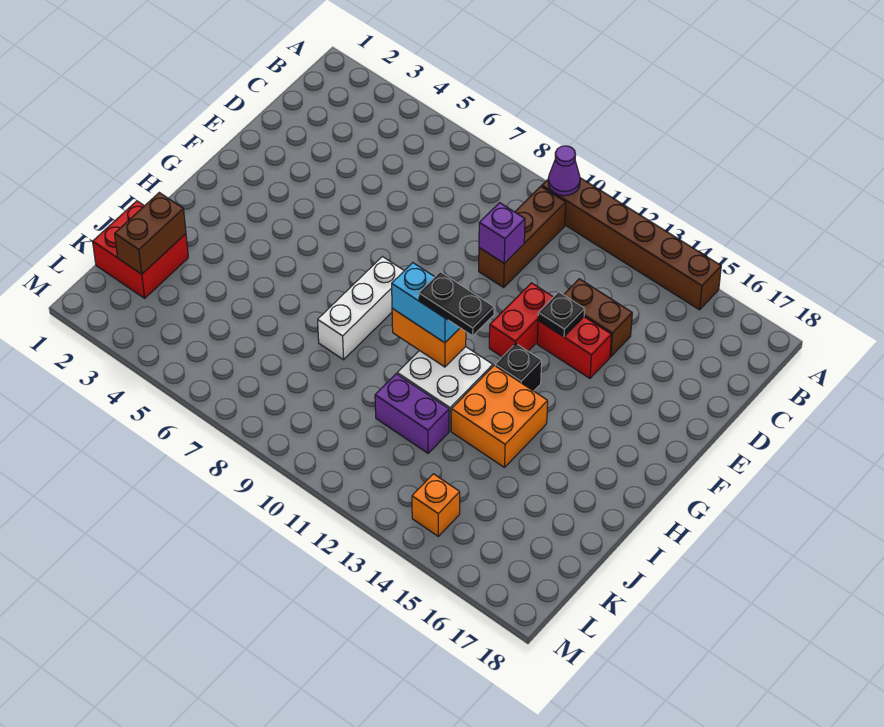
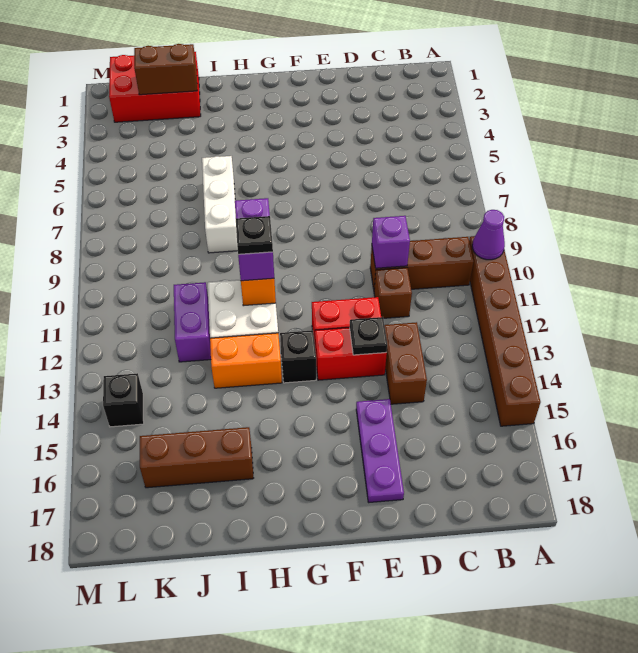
none -> brown brick D11 level 1
red brick E13:E14 level 1 -> red brick E13:F13 level 1
none -> purple plate E15:E17 level 1
white brick G8:I8 level 1 -> white brick I6:I8 level 1
cyan brick H10:H11 level 3 -> purple brick H10:H11 level 3
black plate H11:H12 level 4 -> black plate H11 level 4
orange brick H13:I14 level 1 -> orange brick H13:I13 level 1
none -> brown brick I16:K16 level 1
red brick J1:K2 level 1 -> red brick J1:L2 level 1
orange brick L14 level 1 -> black brick L14 level 1

